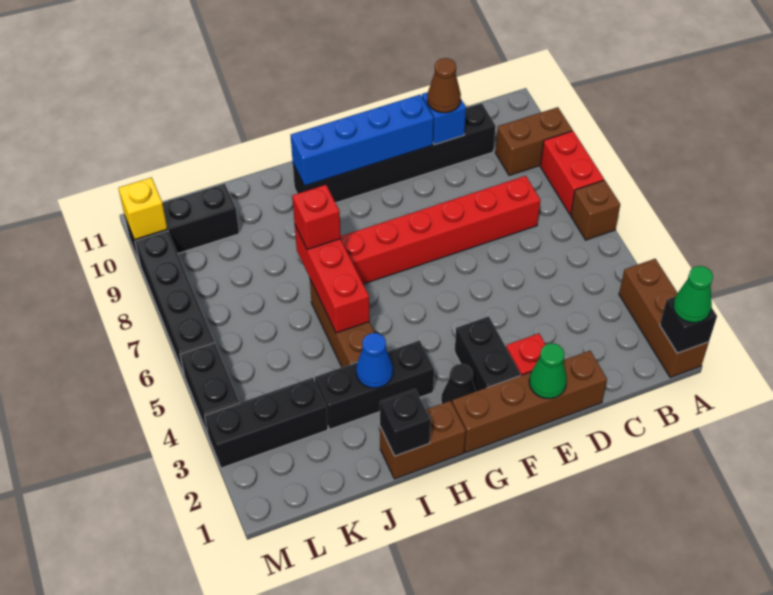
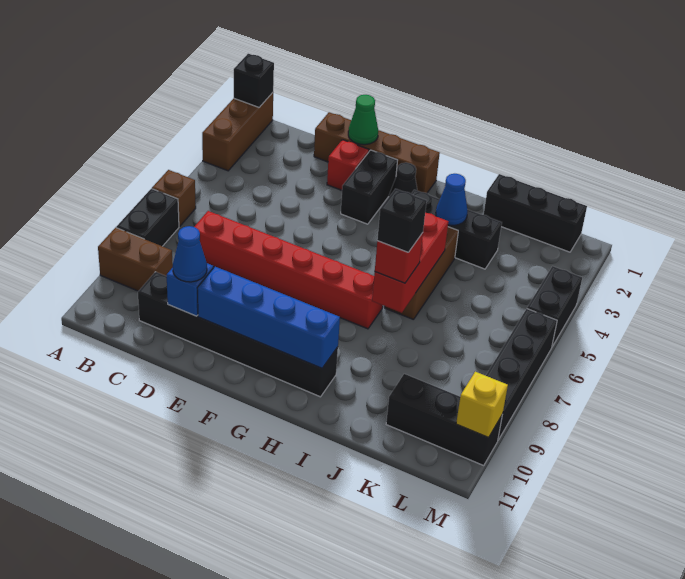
green cone A1 level 3 -> none
red brick A7:A8 level 1 -> black brick A7:A8 level 1
brown cone D10 level 3 -> blue cone D10 level 3
brown brick H1:I1 level 1 -> none
black brick I1 level 2 -> black brick I7 level 4
black brick K3:M3 level 1 -> black brick J1:L1 level 1

